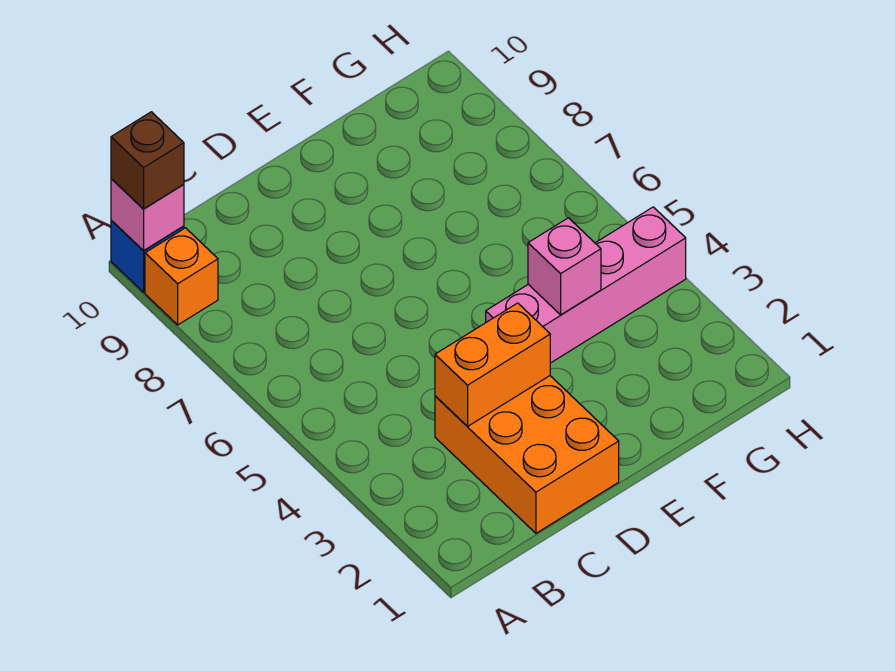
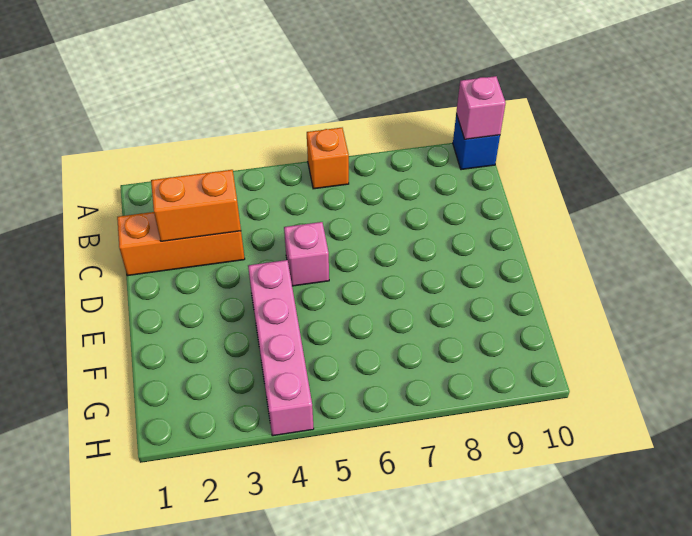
orange brick A9 level 1 -> orange brick A6 level 1
brown brick A10 level 3 -> none
orange brick C1:D3 level 1 -> orange brick C1:C3 level 1
orange brick C3:D3 level 2 -> orange brick C2:C3 level 2
pink brick F4 level 2 -> pink brick D5 level 1

